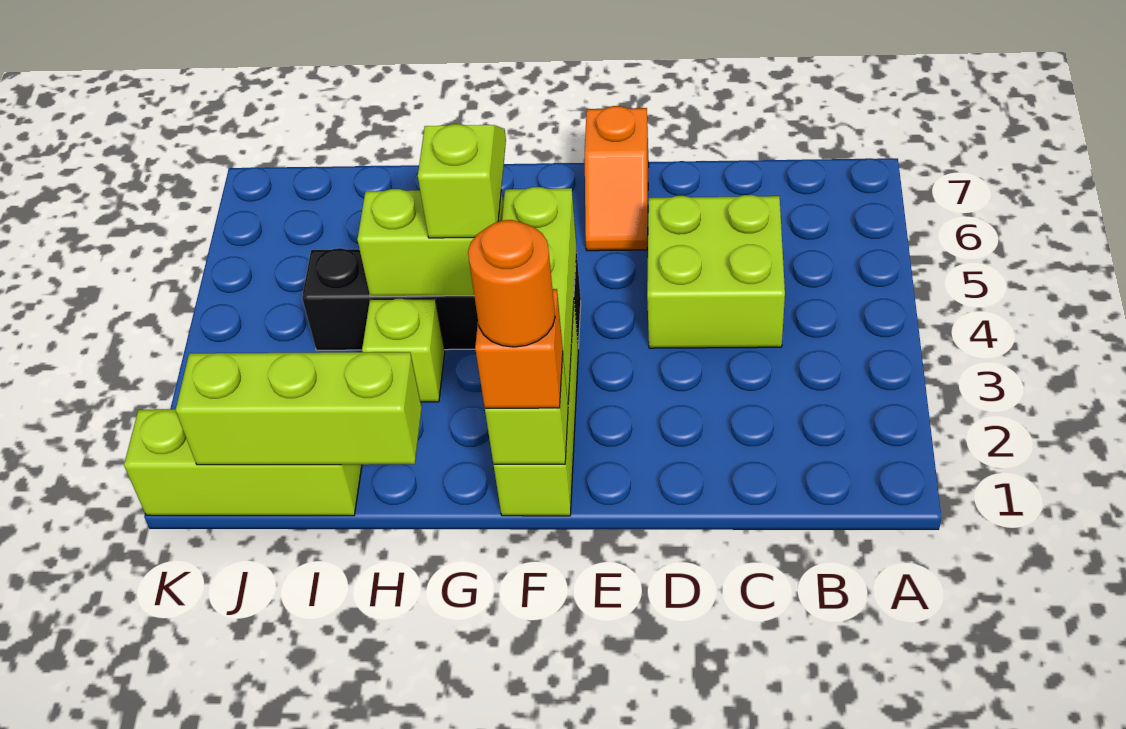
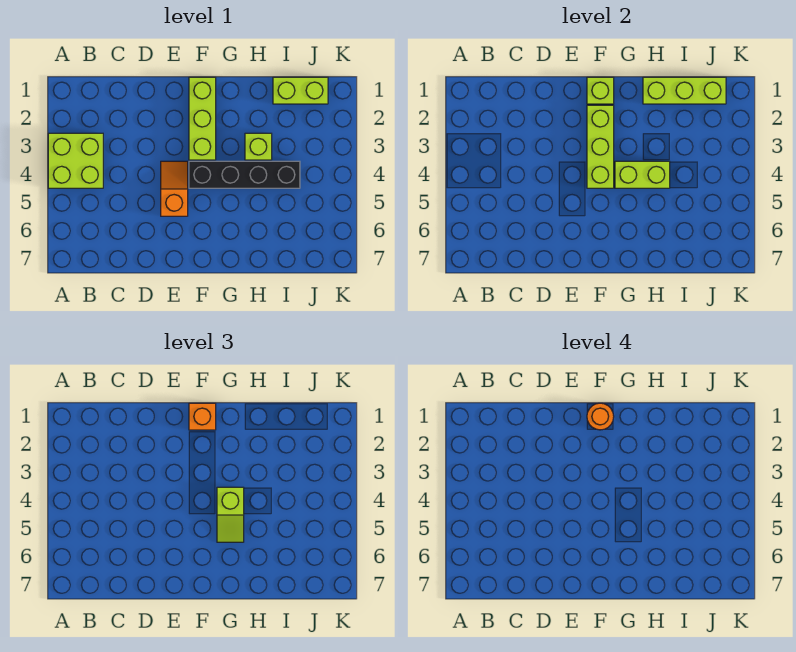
lime brick C4:D5 level 1 -> lime brick A3:B4 level 1
orange slope E6:E7 level 1 top 7 -> orange slope E4:E5 level 1 top 5
lime brick I1:K1 level 1 -> lime brick I1:J1 level 1

